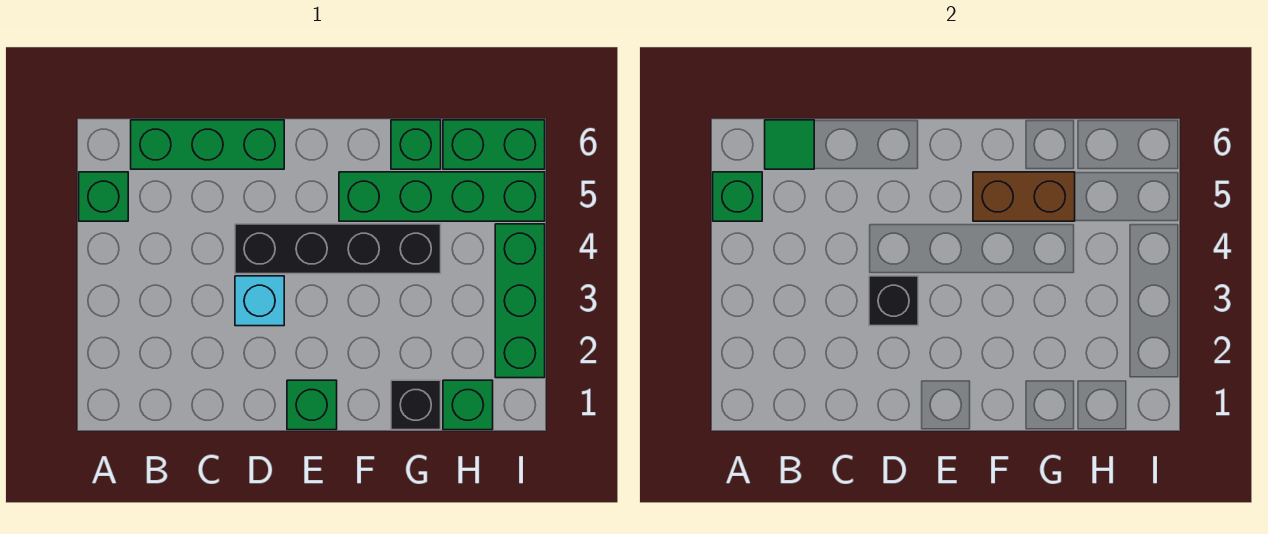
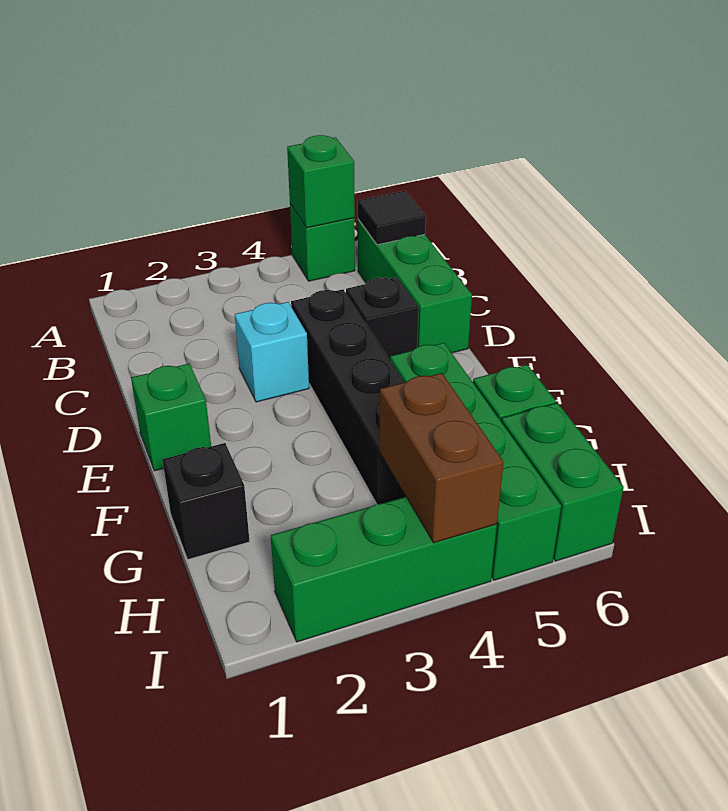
green tile B6 level 2 -> black tile B6 level 2
black brick D3 level 2 -> black brick D5 level 1
brown brick F5:G5 level 2 -> brown brick H4:I4 level 2
green brick H1 level 1 -> none

